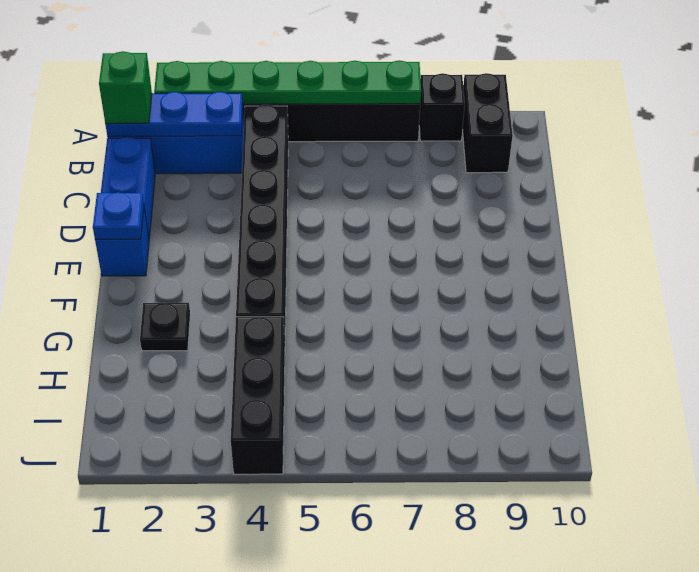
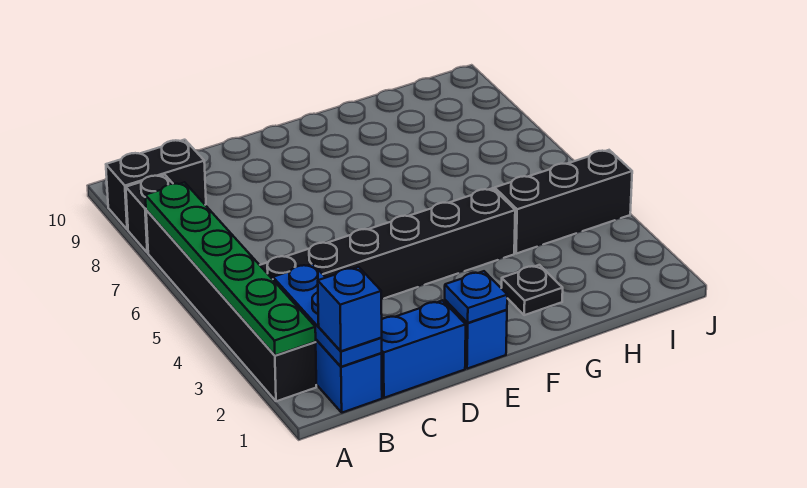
green brick B1 level 3 -> blue brick B1 level 3

